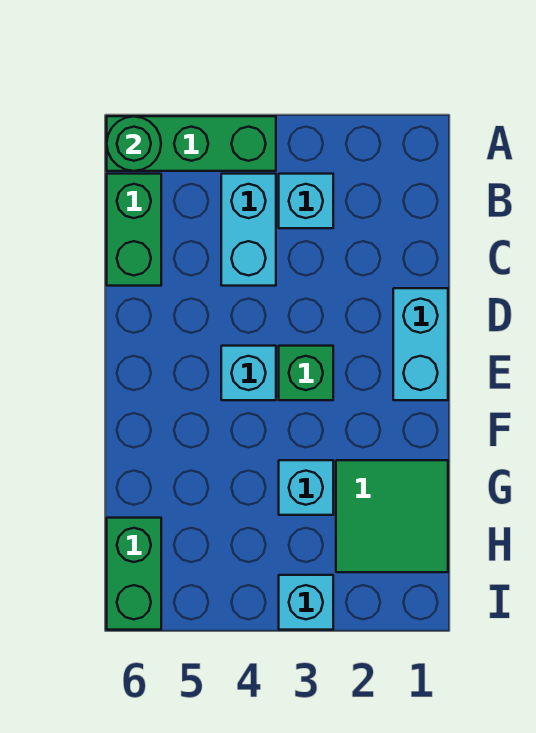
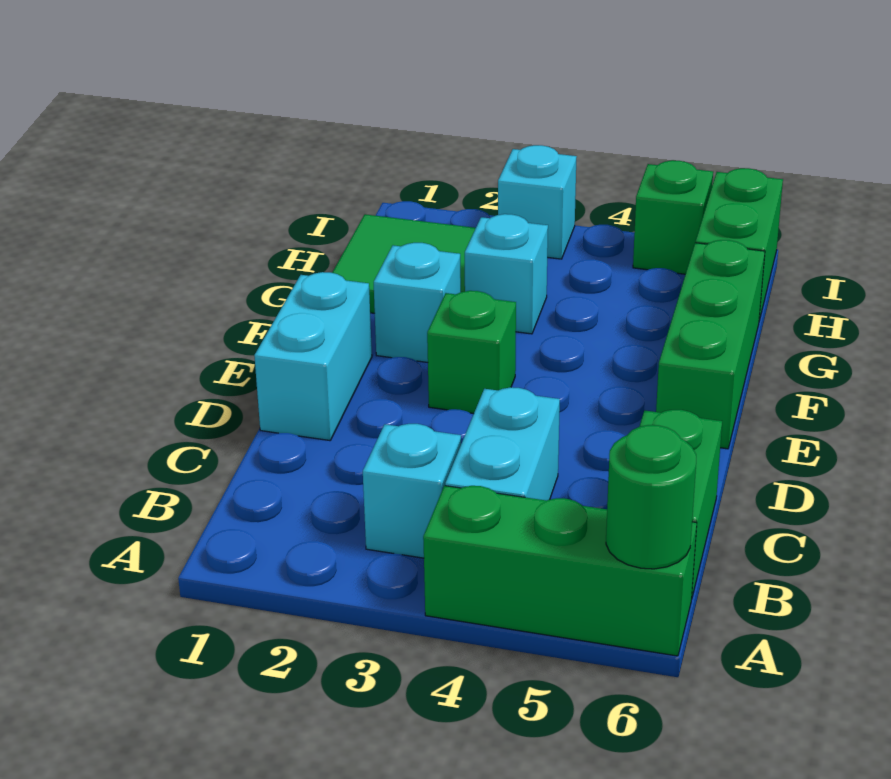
cyan brick E4 level 1 -> cyan brick F2 level 1
none -> green brick E6:G6 level 1
none -> green brick I5 level 1

